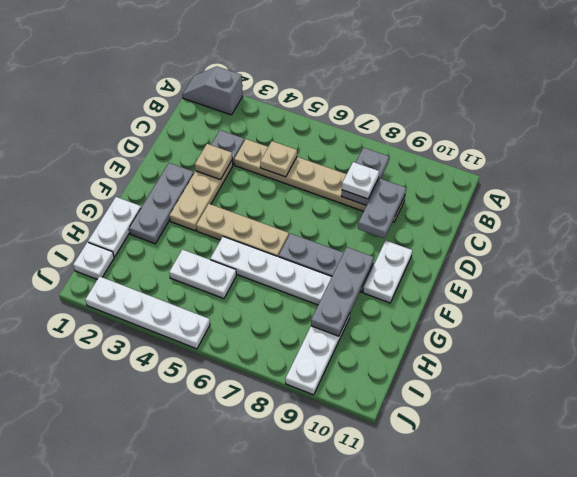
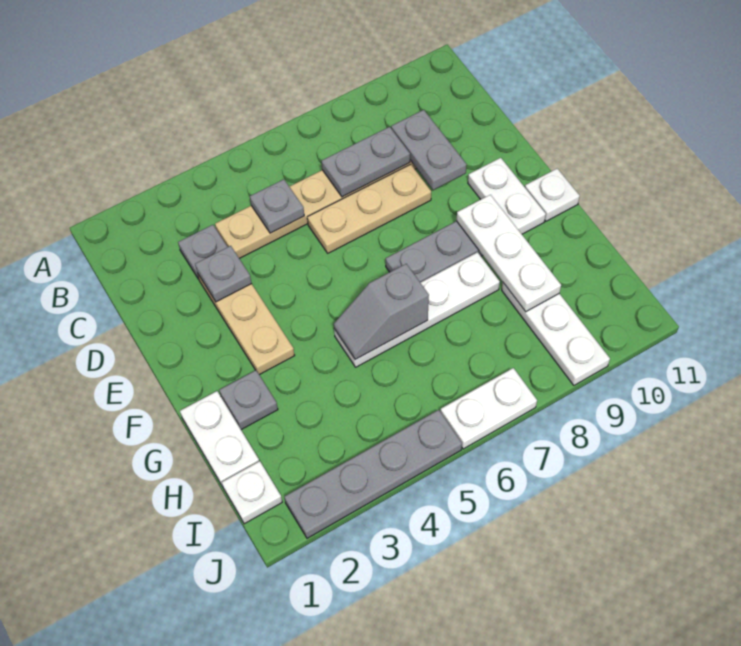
grey slope A1:A2 level 1 top 2 -> grey slope G5:G6 level 2 top 6
grey plate B8:C8 level 2 -> grey plate C7:C8 level 2
tan plate C5 level 2 -> grey plate C5 level 2
white plate C8 level 3 -> white plate F11 level 1
tan plate D3 level 2 -> grey plate D3 level 2
grey plate E2:G2 level 1 -> grey plate G2 level 1
tan plate F4:F6 level 1 -> tan plate D6:D8 level 1
grey plate F9:H9 level 2 -> white plate F9:H9 level 2
white plate H4:H5 level 1 -> white plate J6:J7 level 1
white plate J2:J5 level 1 -> grey plate J2:J5 level 1

